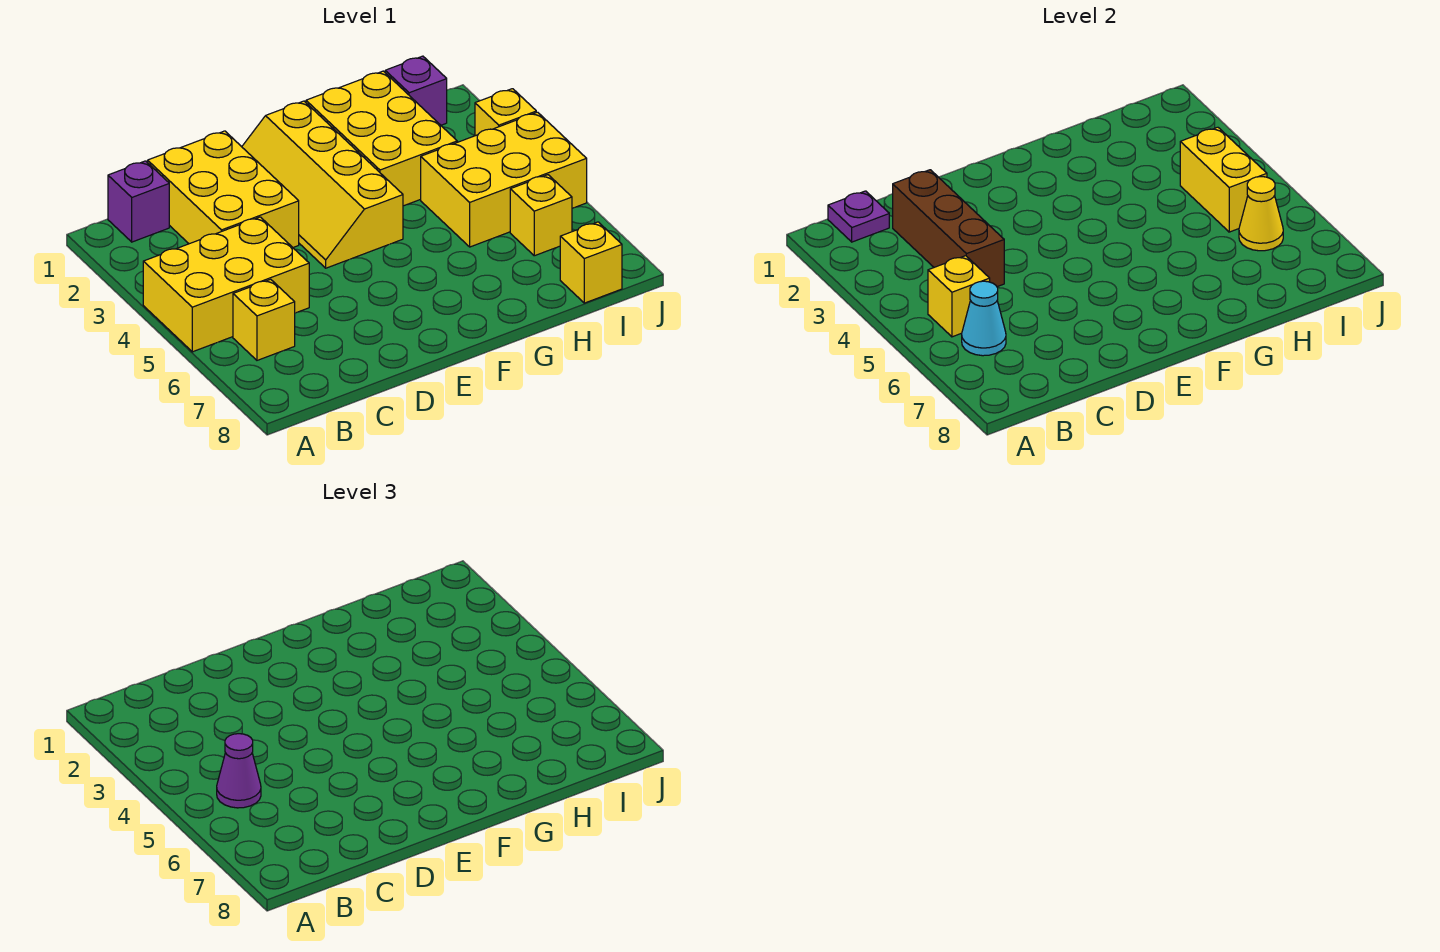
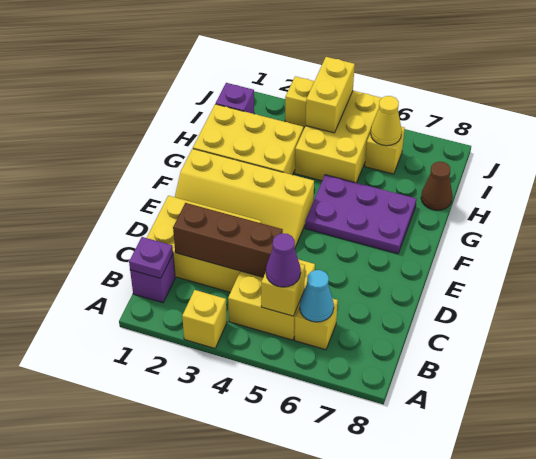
yellow brick A4:C5 level 1 -> yellow brick B4:C5 level 1
none -> purple plate F5:G7 level 1
none -> brown cone H8 level 1
yellow brick I4:I5 level 2 -> yellow brick I4:J4 level 2
yellow brick I8 level 1 -> yellow brick A3 level 1

